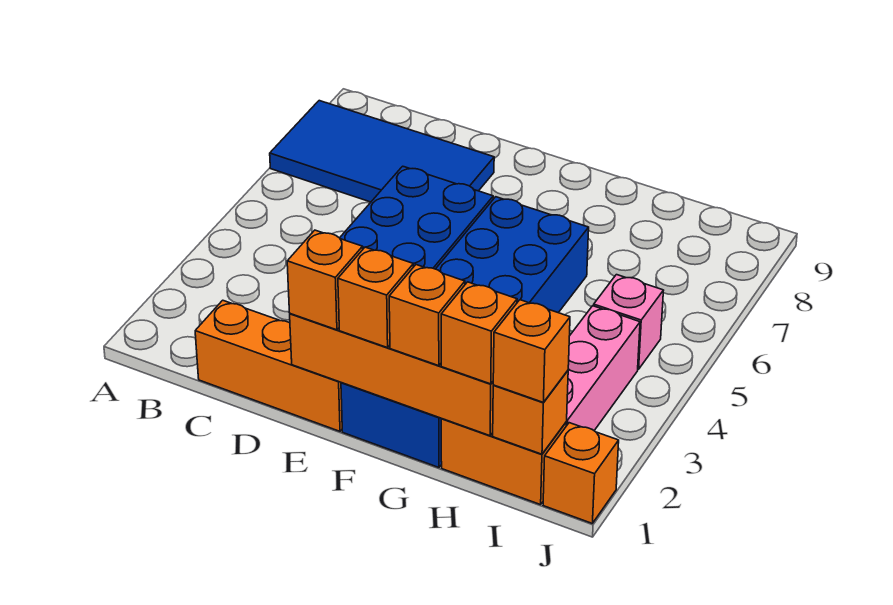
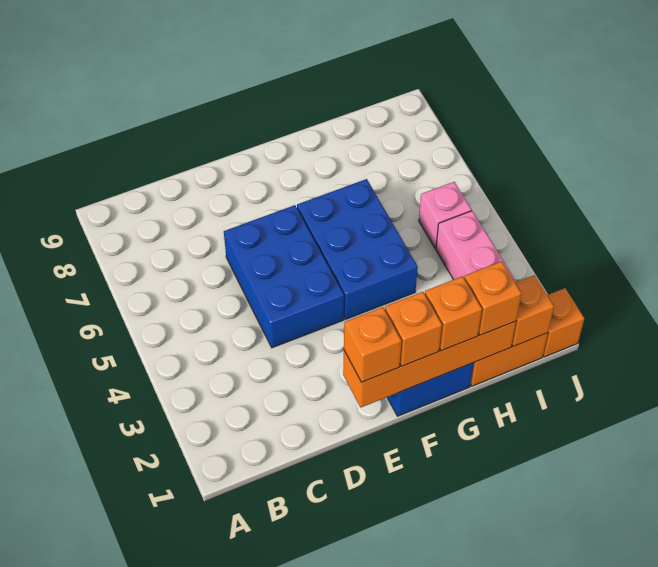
blue tile A7:D8 level 1 -> none
orange brick C1:E1 level 1 -> none
orange brick I1 level 3 -> none

